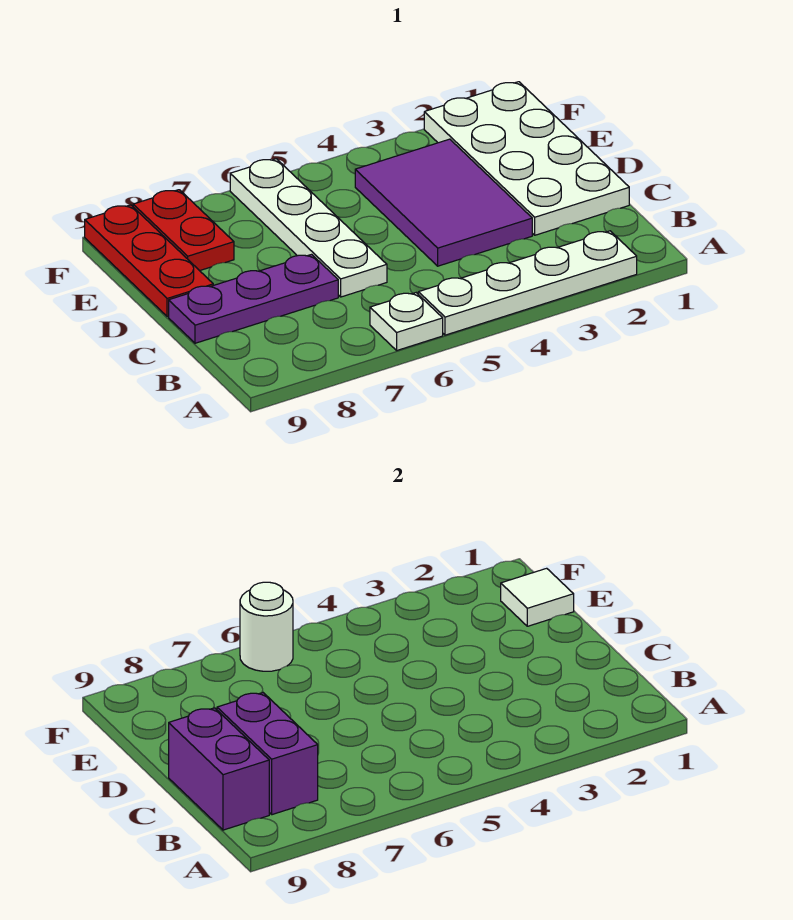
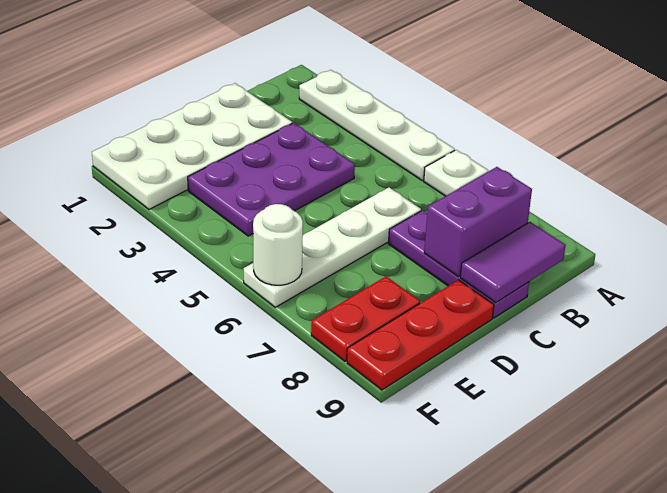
purple brick B9:C9 level 2 -> purple tile B9:C9 level 2
purple tile C3:E4 level 1 -> purple plate C3:E4 level 1
white tile E1 level 2 -> none

